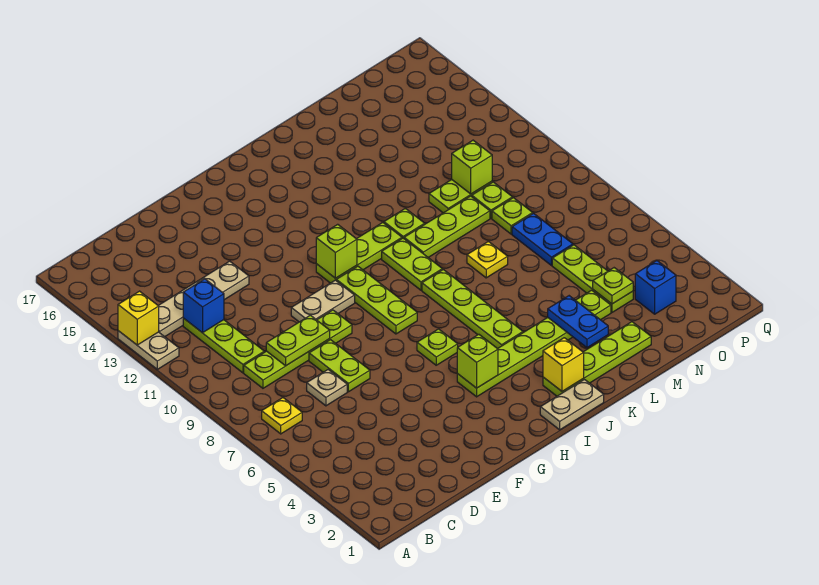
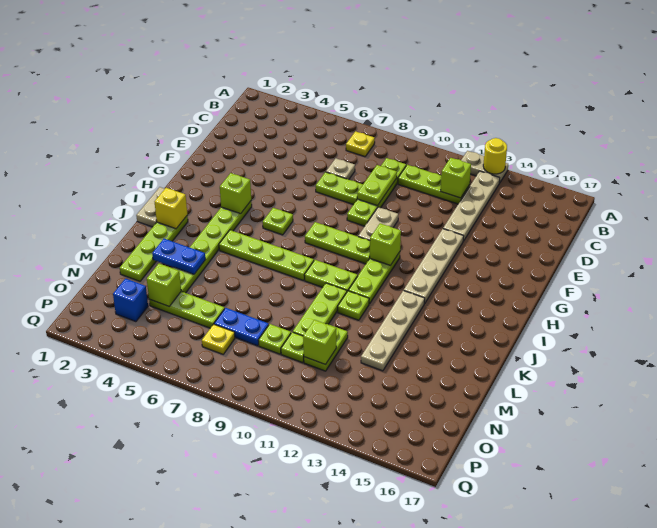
yellow brick A13 level 2 -> yellow round brick A13 level 2
blue brick C12 level 2 -> lime brick C12 level 2
none -> tan plate F13:I13 level 1
none -> tan plate J13:M13 level 1
yellow plate L8 level 1 -> yellow plate O7 level 1
lime plate N4 level 2 -> lime brick N4 level 2

